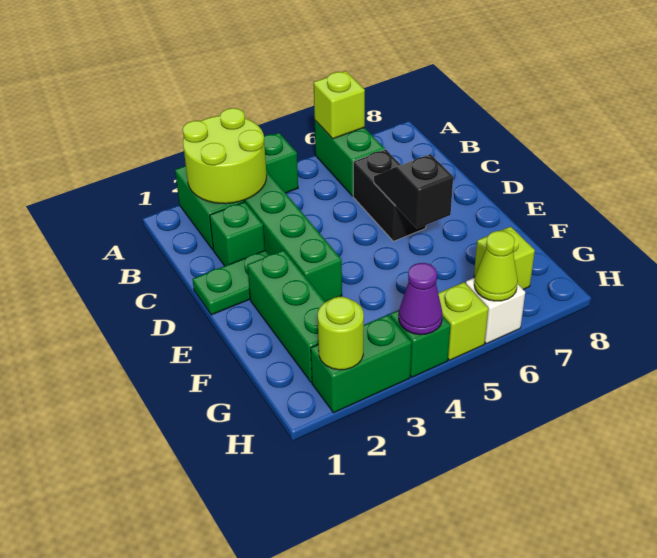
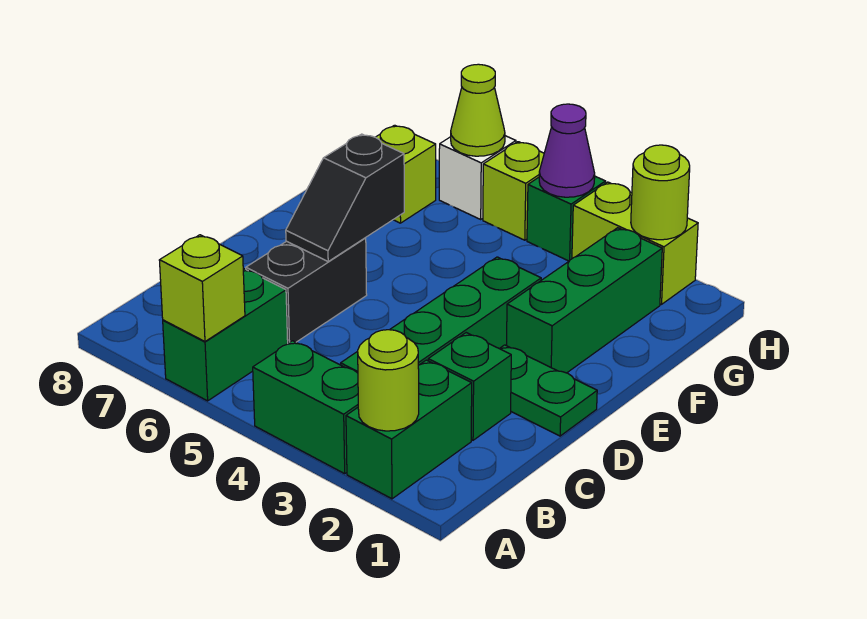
lime round brick A2:B3 level 2 -> lime round brick A2 level 2
green brick H2:H3 level 1 -> lime brick H2:H3 level 1

